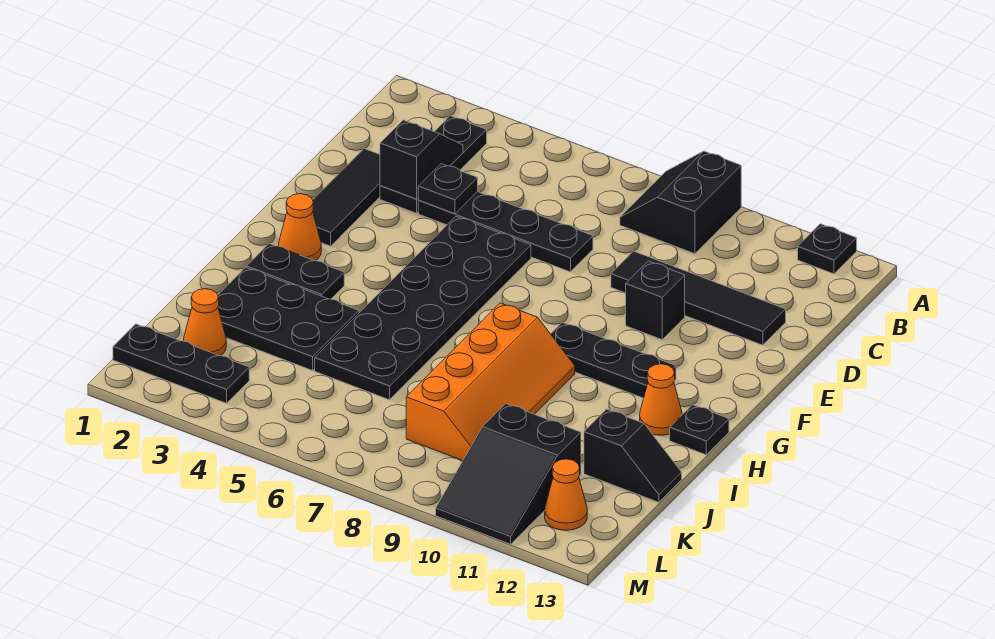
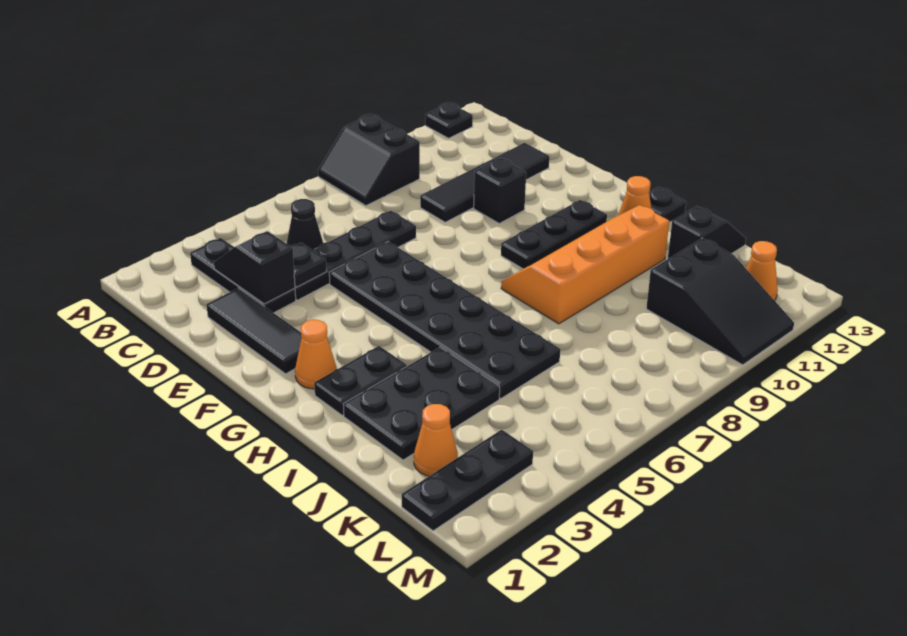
none -> black cone C5 level 1
orange slope H8:K9 level 1 top 8 -> orange slope H8:I11 level 1 top I

